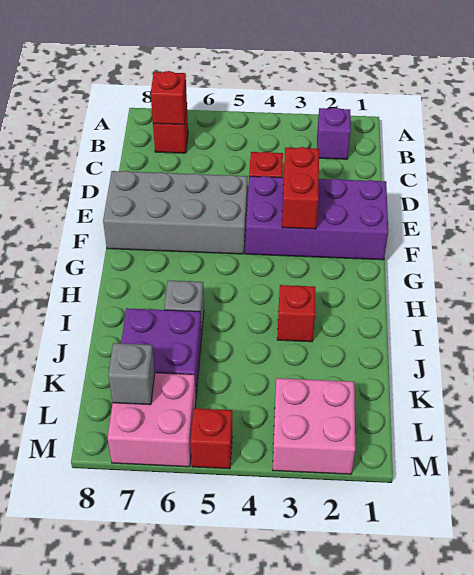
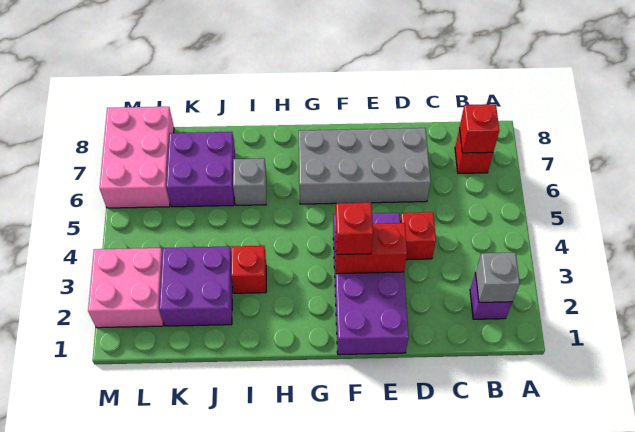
grey brick E5:F8 level 1 -> grey brick D6:G7 level 1
none -> purple brick J2:K3 level 1
pink brick L6:M7 level 1 -> pink brick L6:M8 level 1
grey brick L7 level 2 -> grey brick B2 level 2
red brick M5 level 1 -> red brick F3 level 3

